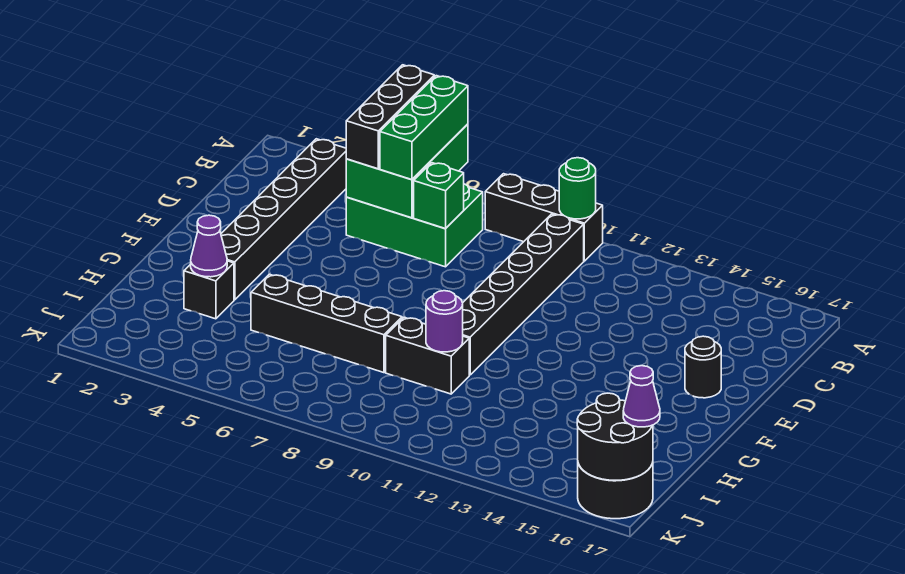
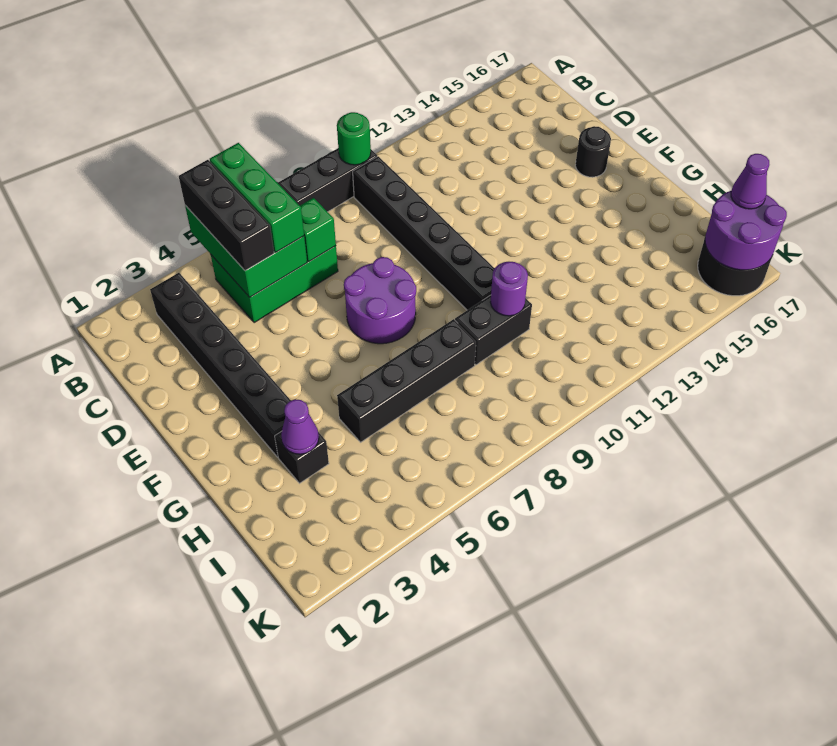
none -> purple round brick E7:F8 level 1
black round brick J16:K17 level 2 -> purple round brick J16:K17 level 2

